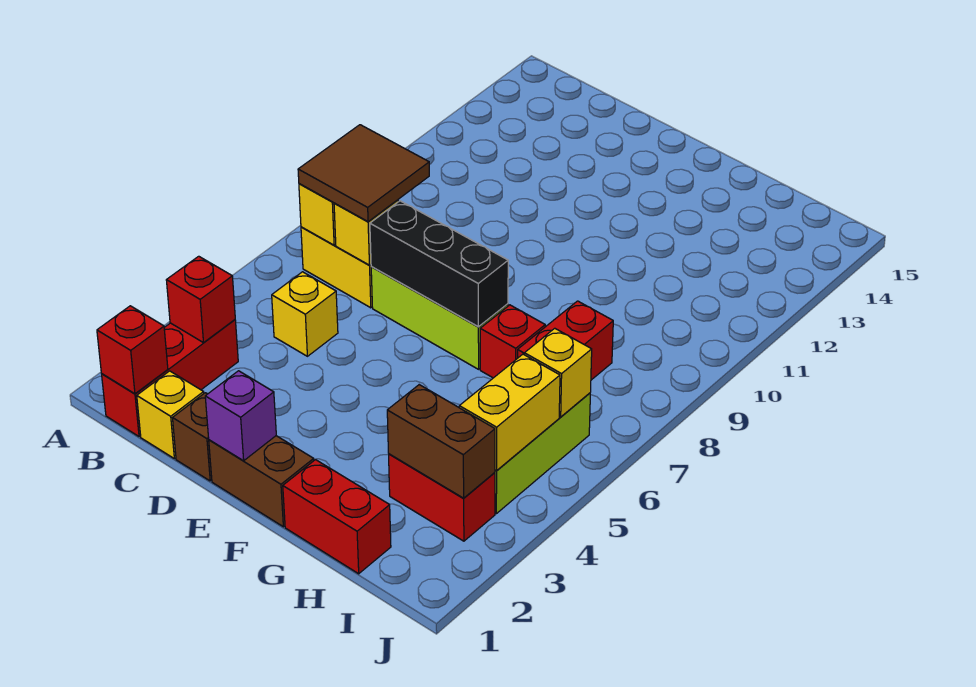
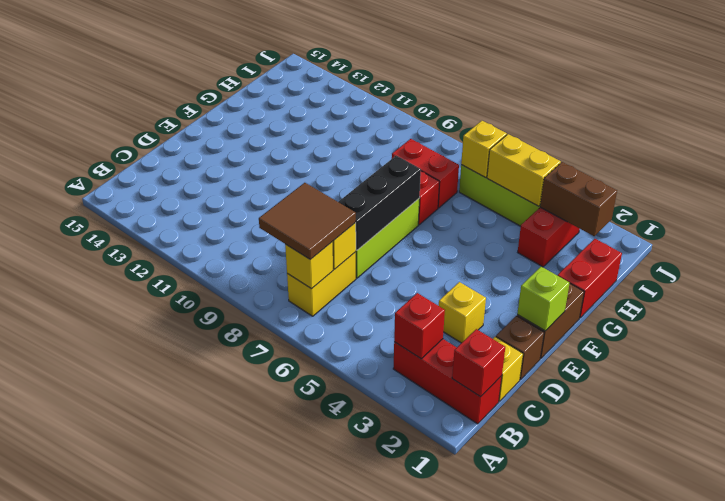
yellow brick C5 level 1 -> yellow brick D3 level 1
purple brick E1 level 2 -> lime brick E1 level 2
brown brick H3:I3 level 2 -> brown brick I2:I3 level 2

